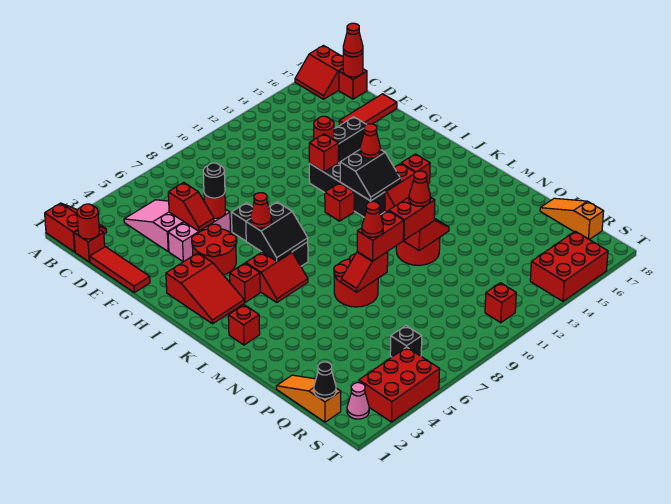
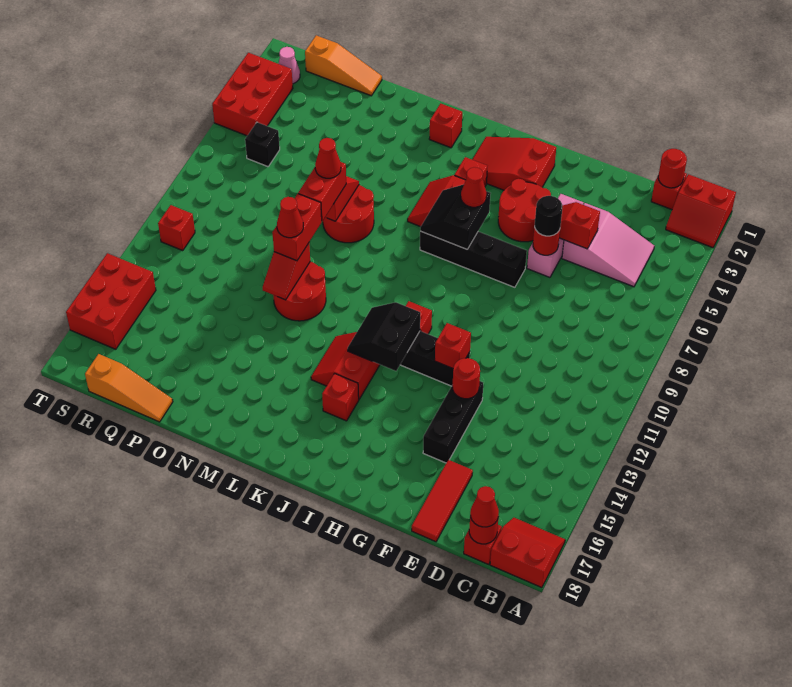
red tile D1:F1 level 1 -> none
red cone I13 level 3 -> none
black cone R1 level 2 -> none

